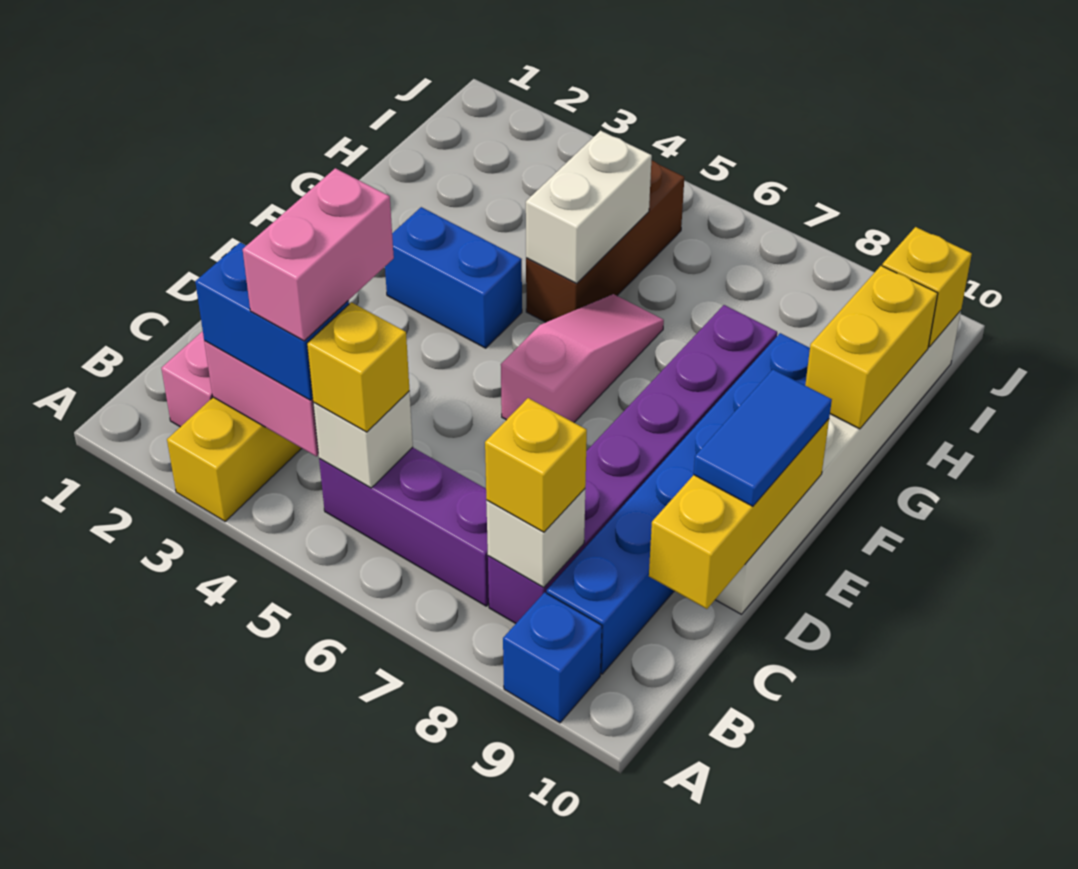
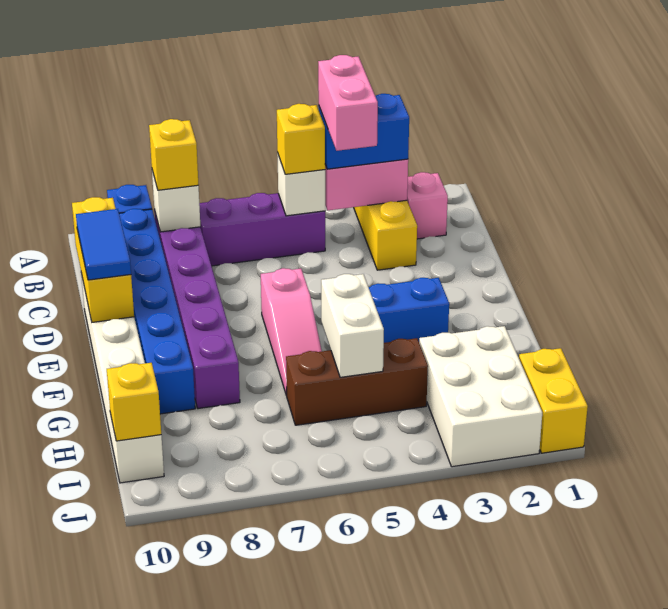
brown brick G5:I5 level 1 -> brown brick H4:H6 level 1
yellow brick G10:H10 level 2 -> yellow brick I1:J1 level 1
none -> white brick H2:J3 level 1

